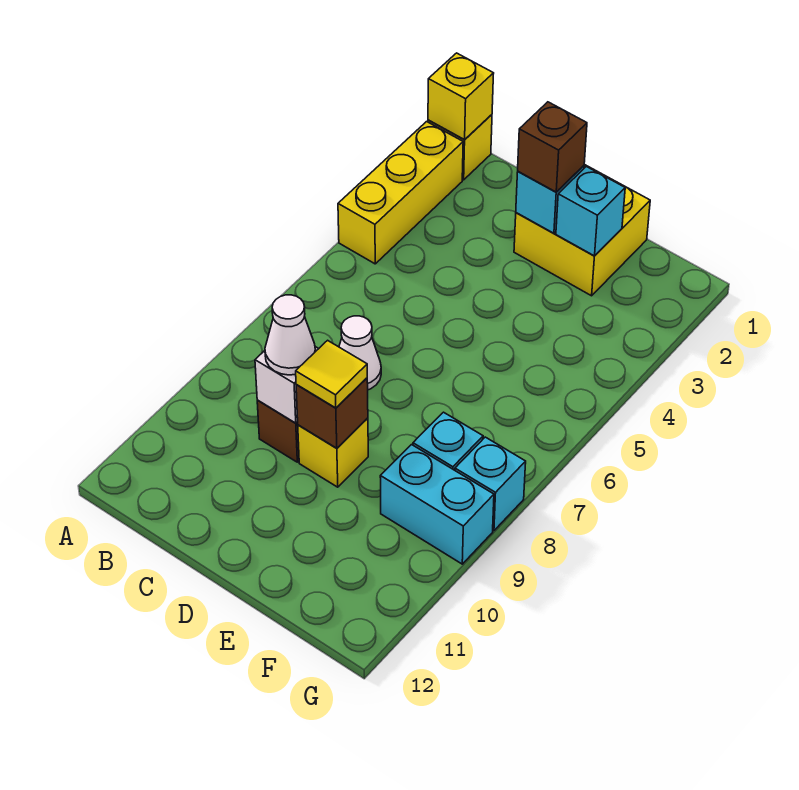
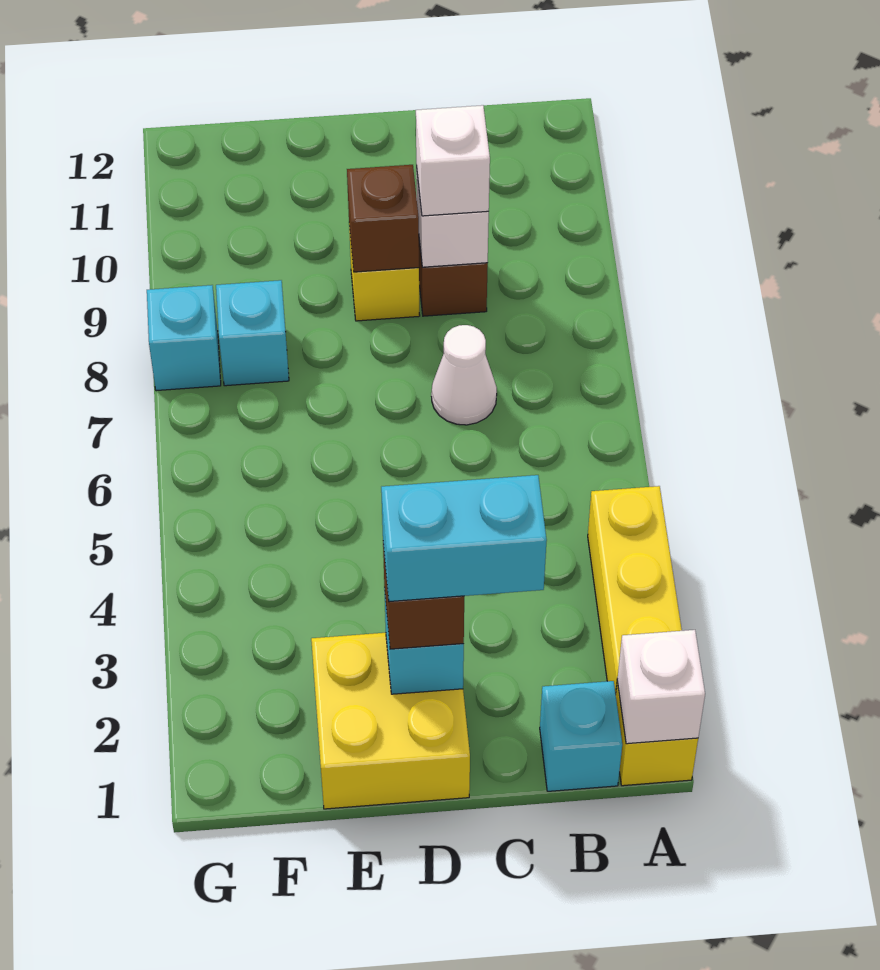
yellow brick A1 level 2 -> white brick A1 level 2
white cone C9 level 3 -> white brick C9 level 3
yellow tile D9 level 3 -> none
cyan brick E2 level 2 -> cyan brick B1 level 1
cyan brick F9:G9 level 1 -> cyan brick C2:D2 level 4

